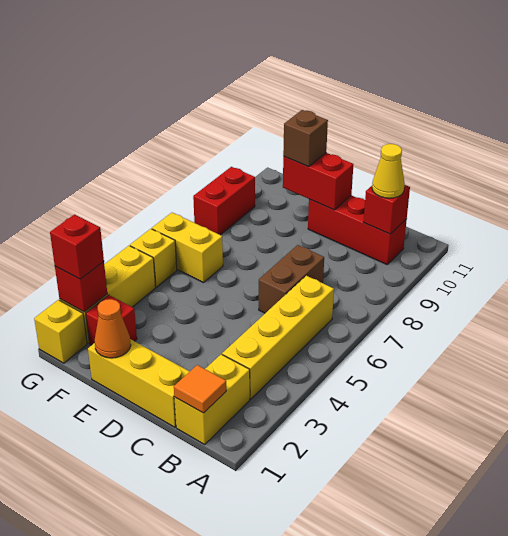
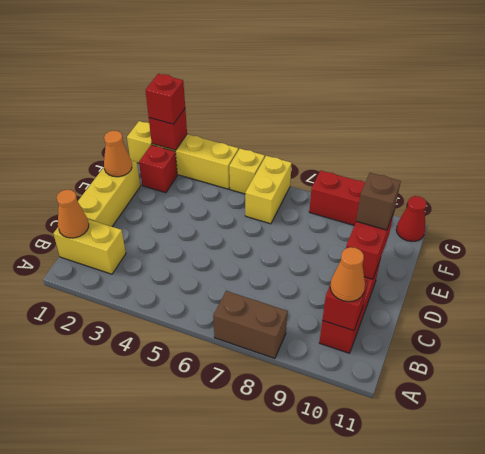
orange tile B1 level 2 -> orange cone B1 level 2
yellow brick B3:B6 level 1 -> none
yellow cone B10 level 3 -> orange cone B10 level 3
brown brick C6:C7 level 1 -> brown brick A7:A8 level 1
none -> red cone G11 level 1

